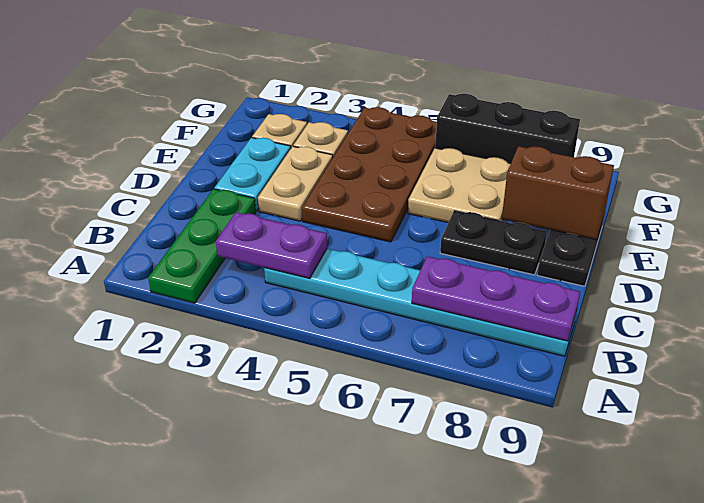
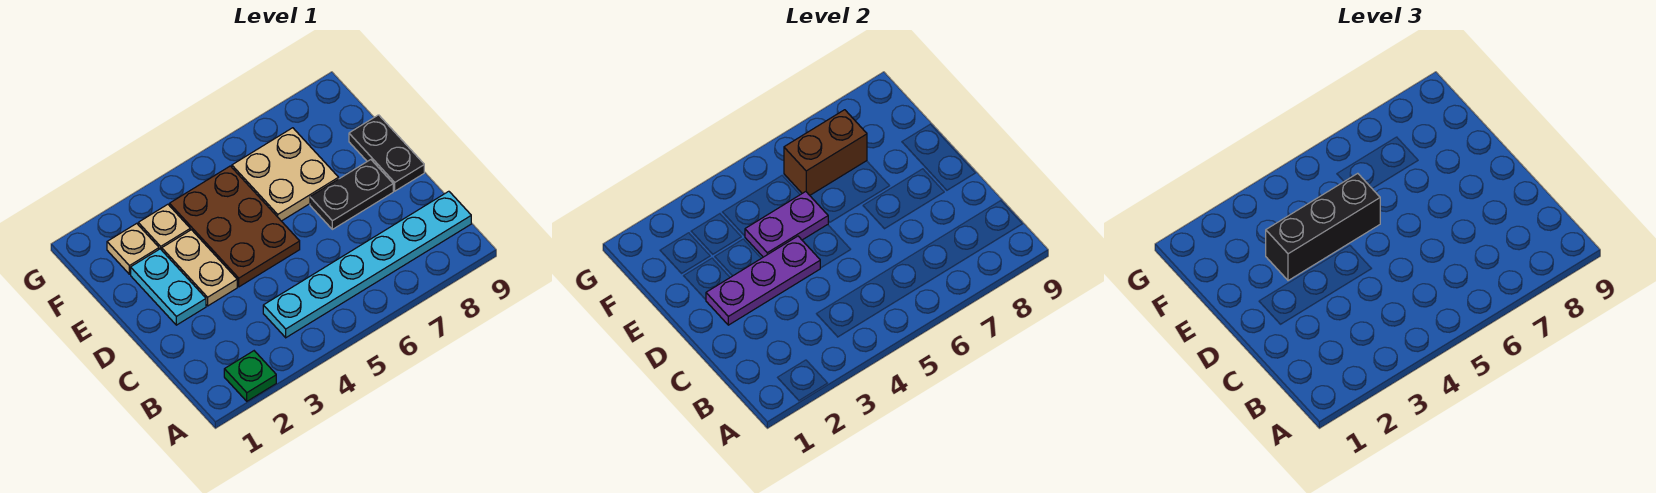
green plate A2:C2 level 1 -> green plate A2 level 1
purple plate B3:B4 level 2 -> purple plate E4:E5 level 2
purple plate B7:B9 level 2 -> purple plate D2:D4 level 2
brown plate D4:G5 level 1 -> brown plate D4:F5 level 1
brown brick E8:E9 level 2 -> brown brick F6:F7 level 2
black brick G6:G8 level 1 -> black brick E3:E5 level 3

